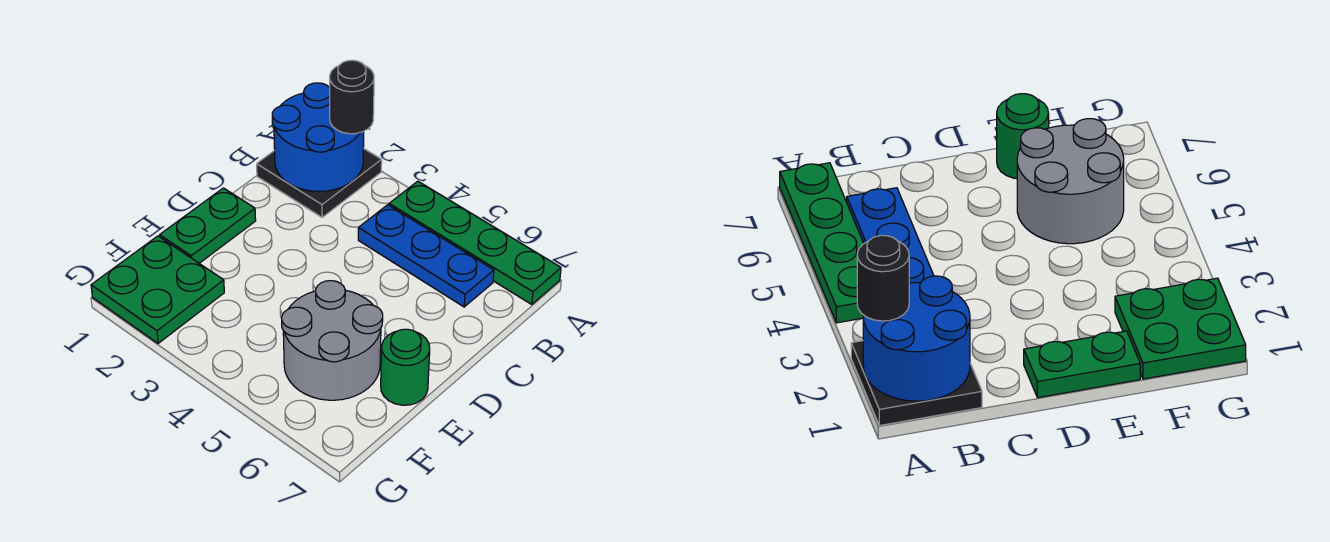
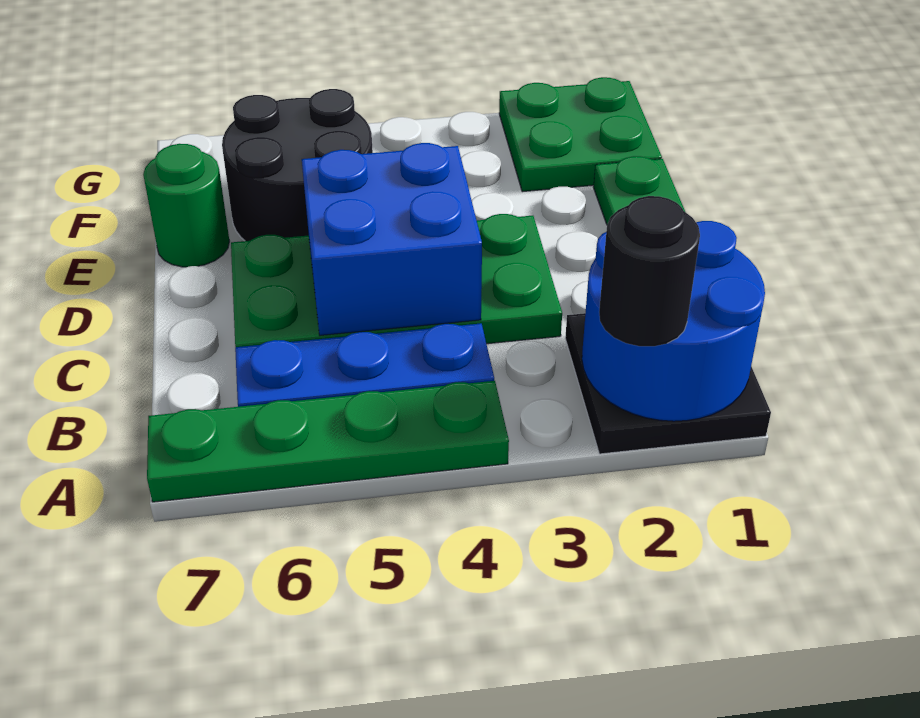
none -> green plate C3:D6 level 1
none -> blue brick C4:D5 level 2
grey round brick E5:F6 level 1 -> black round brick E5:F6 level 1

